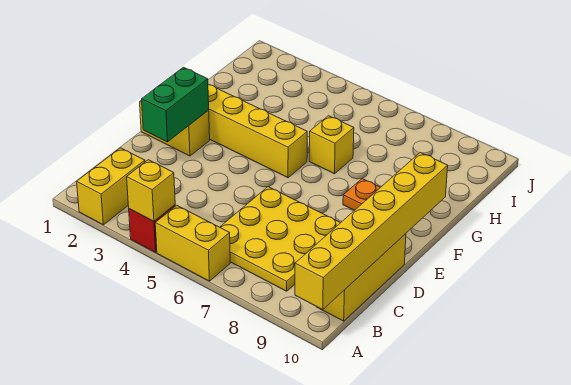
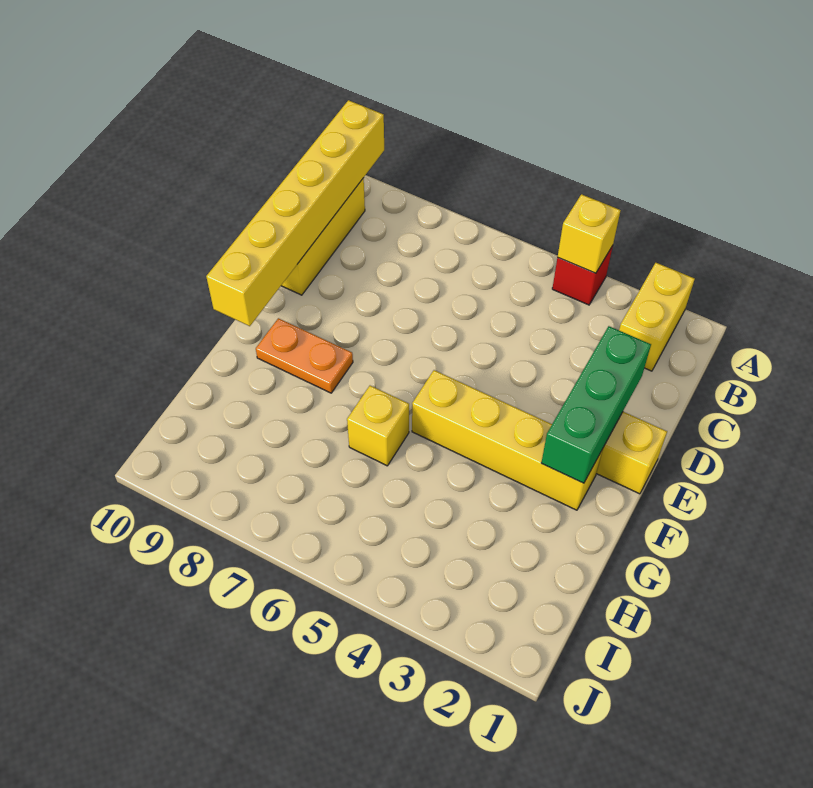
yellow brick A5:A6 level 1 -> none
yellow plate B6:D8 level 1 -> none
green brick D2:E2 level 2 -> green brick D2:F2 level 2

